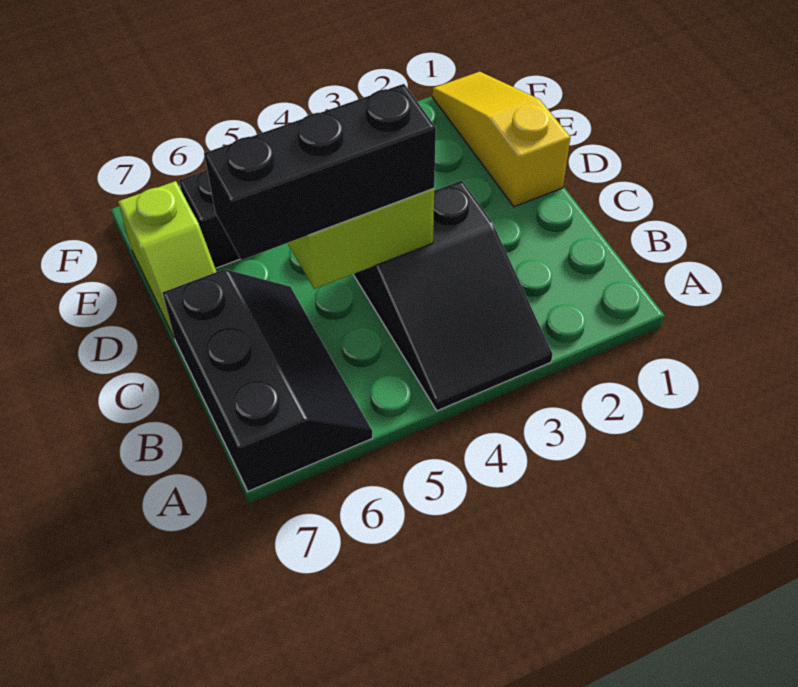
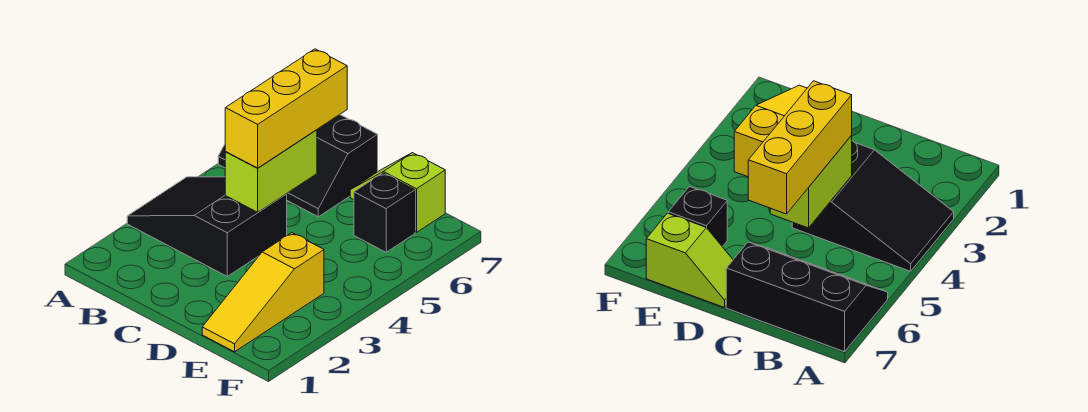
black brick C4:C6 level 3 -> yellow brick C4:C6 level 3
yellow slope D1:F1 level 1 top D -> yellow slope E1:E3 level 1 top 3

